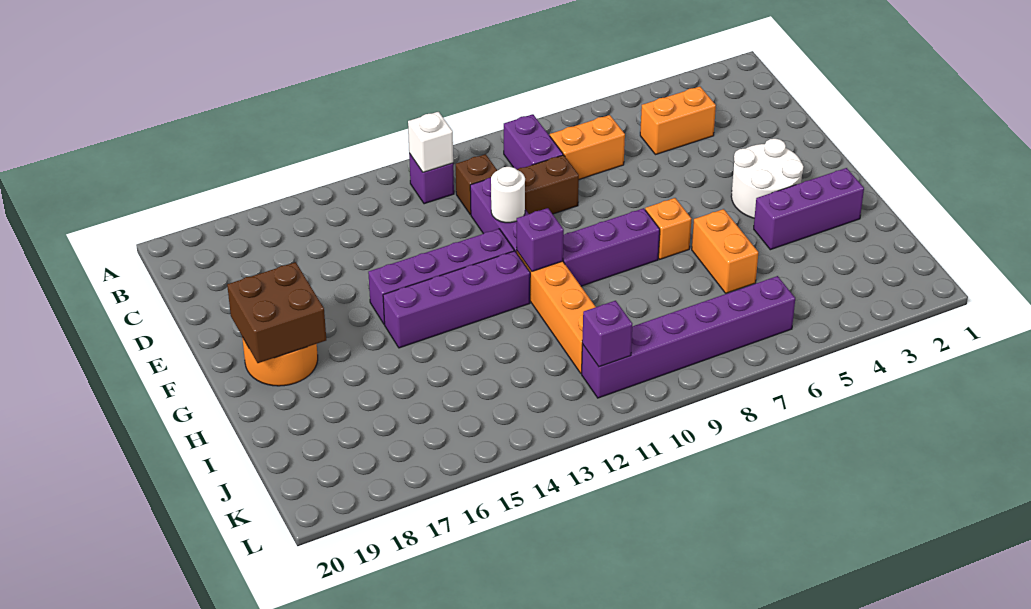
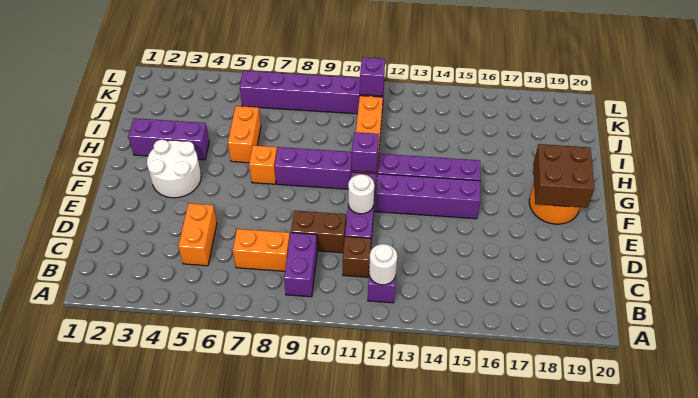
white brick B12 level 2 -> white round brick B12 level 2
orange brick C4:C5 level 1 -> orange brick C5:D5 level 1

